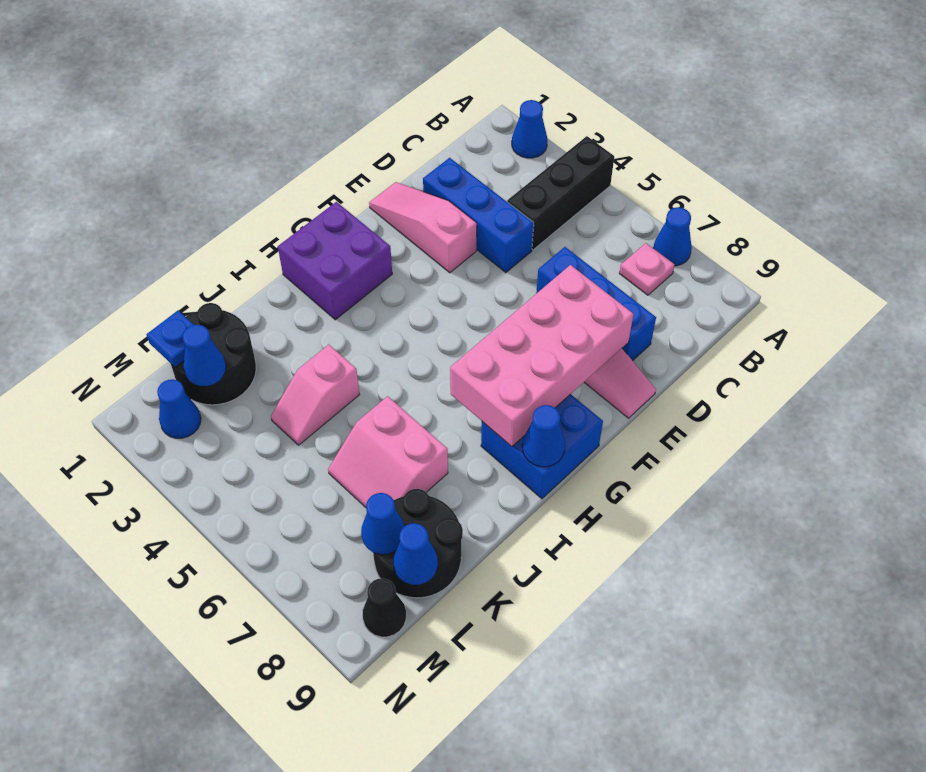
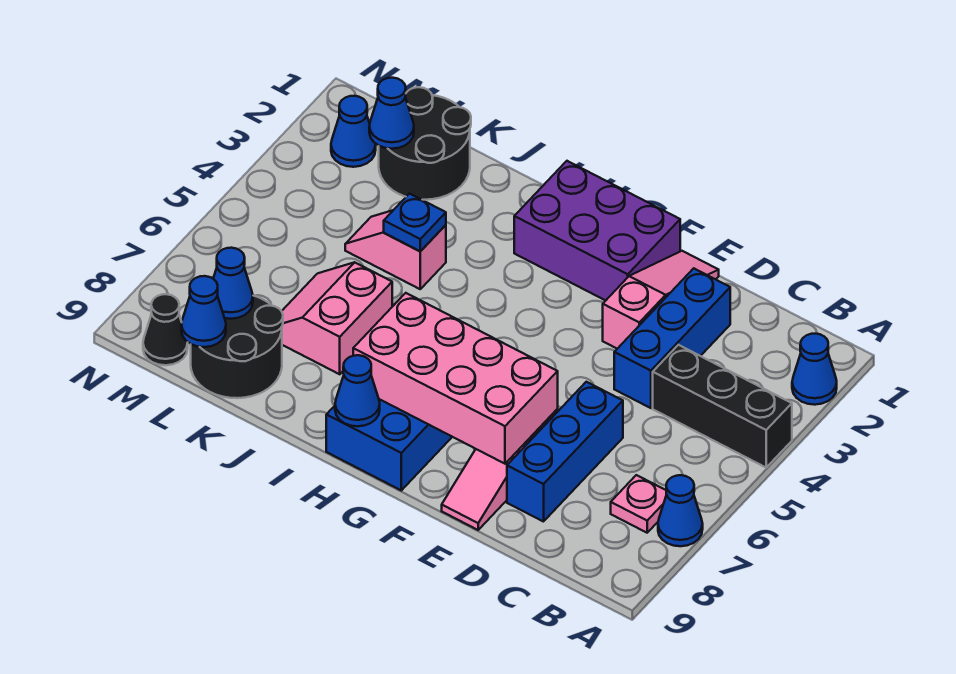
purple brick G1:H2 level 1 -> purple brick F1:H2 level 1
blue plate L1 level 2 -> blue plate J4 level 2

